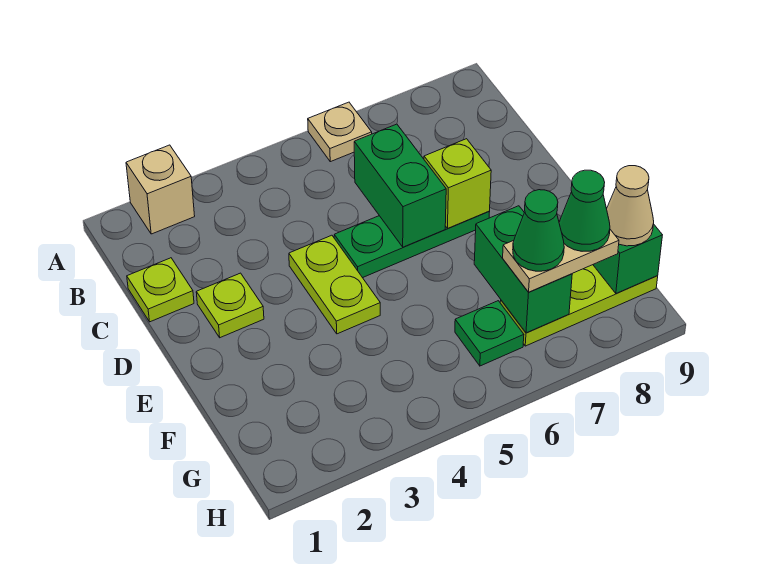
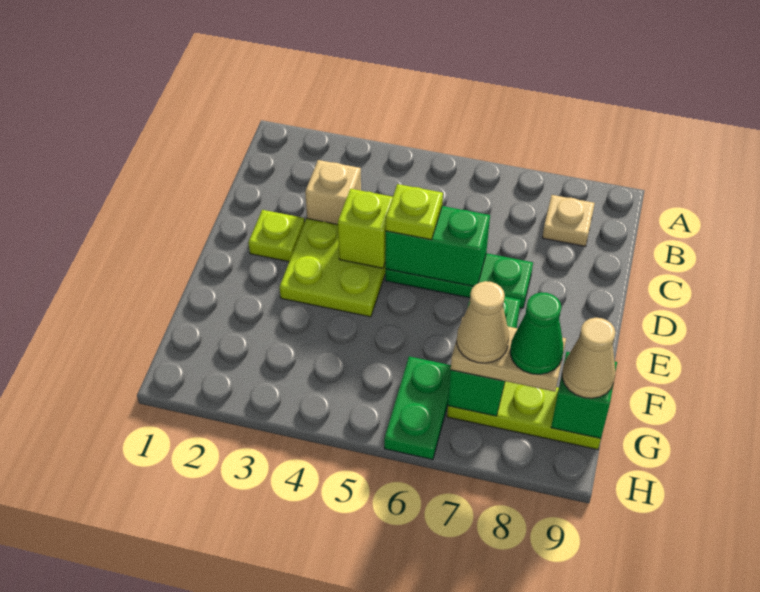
tan brick A2 level 1 -> tan brick C3 level 1
tan plate A6 level 1 -> tan plate B8 level 1
lime plate C1 level 1 -> lime plate D5 level 3
green brick C6:D6 level 2 -> green brick D5:D6 level 2
lime plate D4:E4 level 1 -> lime plate D3:E4 level 1
lime brick D7 level 2 -> lime brick D4 level 2
green plate G6 level 1 -> green plate G6:H6 level 1
green cone G7 level 4 -> tan cone G7 level 4

